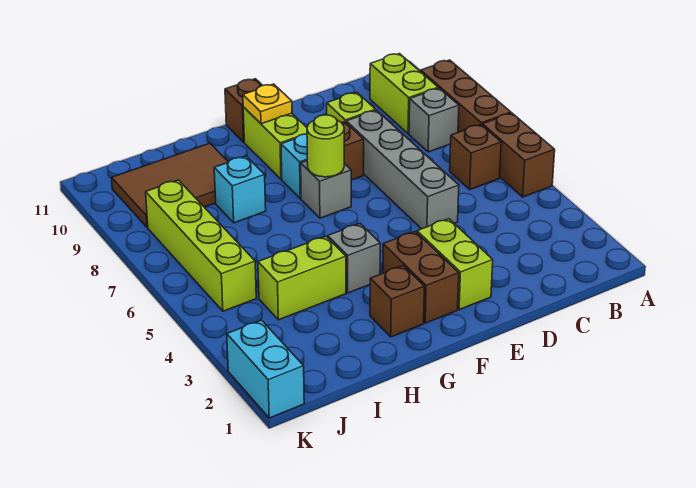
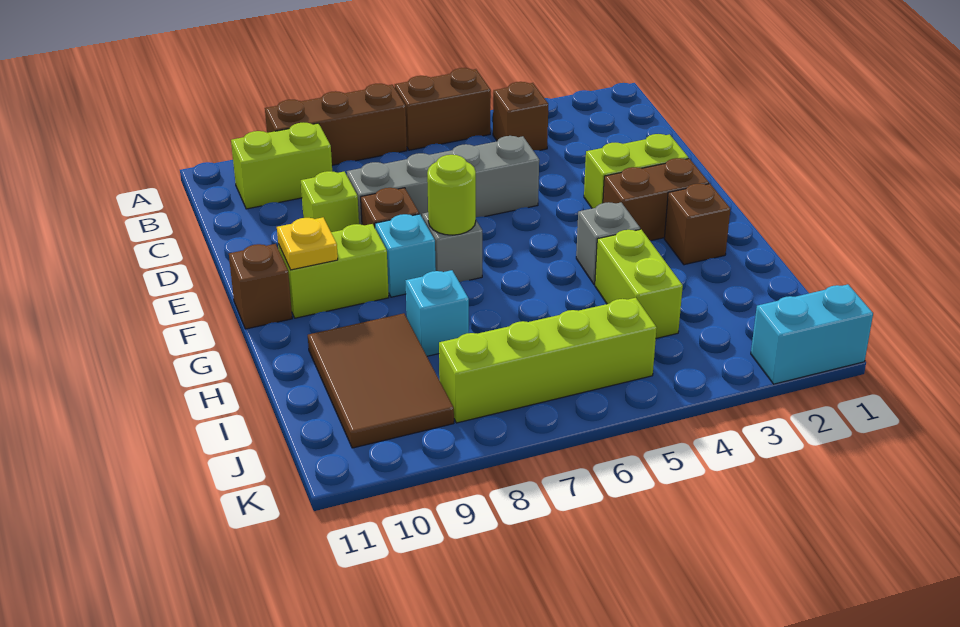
brown brick B6 level 1 -> brown brick B4 level 1
grey brick B8 level 1 -> none

